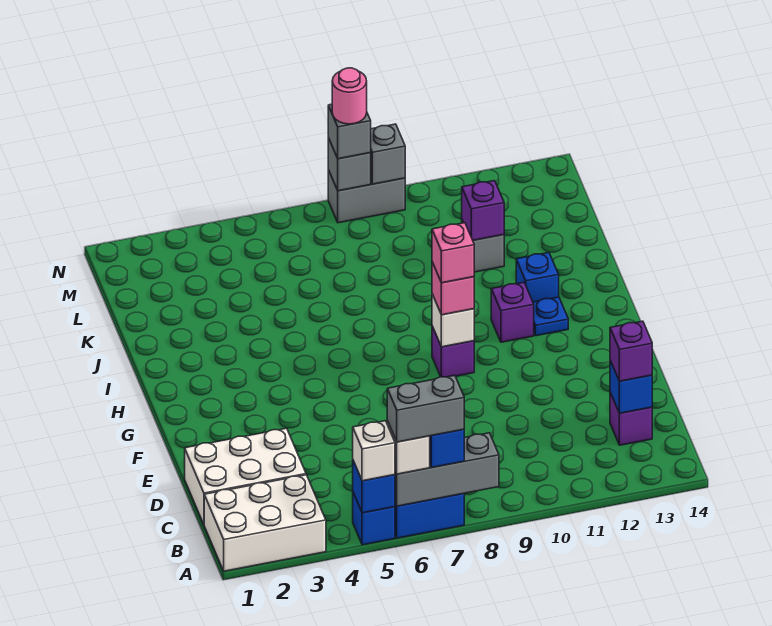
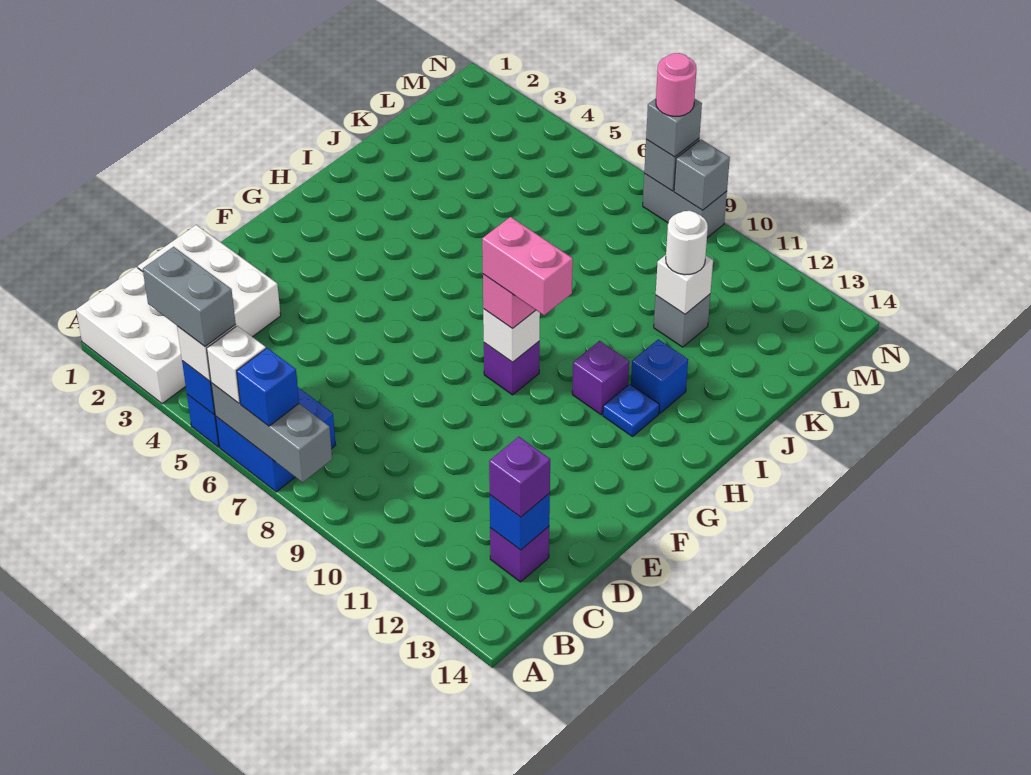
grey brick A6:A7 level 4 -> grey brick A4:A5 level 4
pink brick G9 level 4 -> pink brick G9:G10 level 4
purple brick K11 level 2 -> white brick K11 level 2
none -> white round brick K11 level 3

